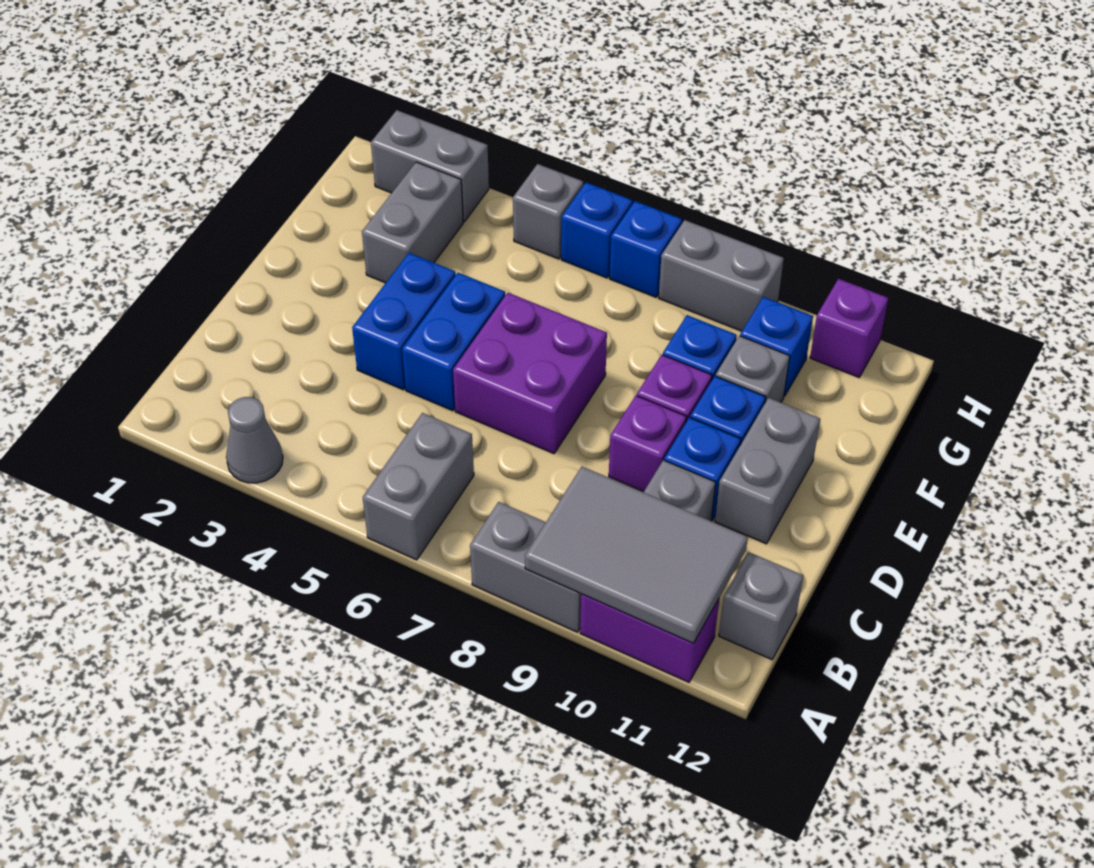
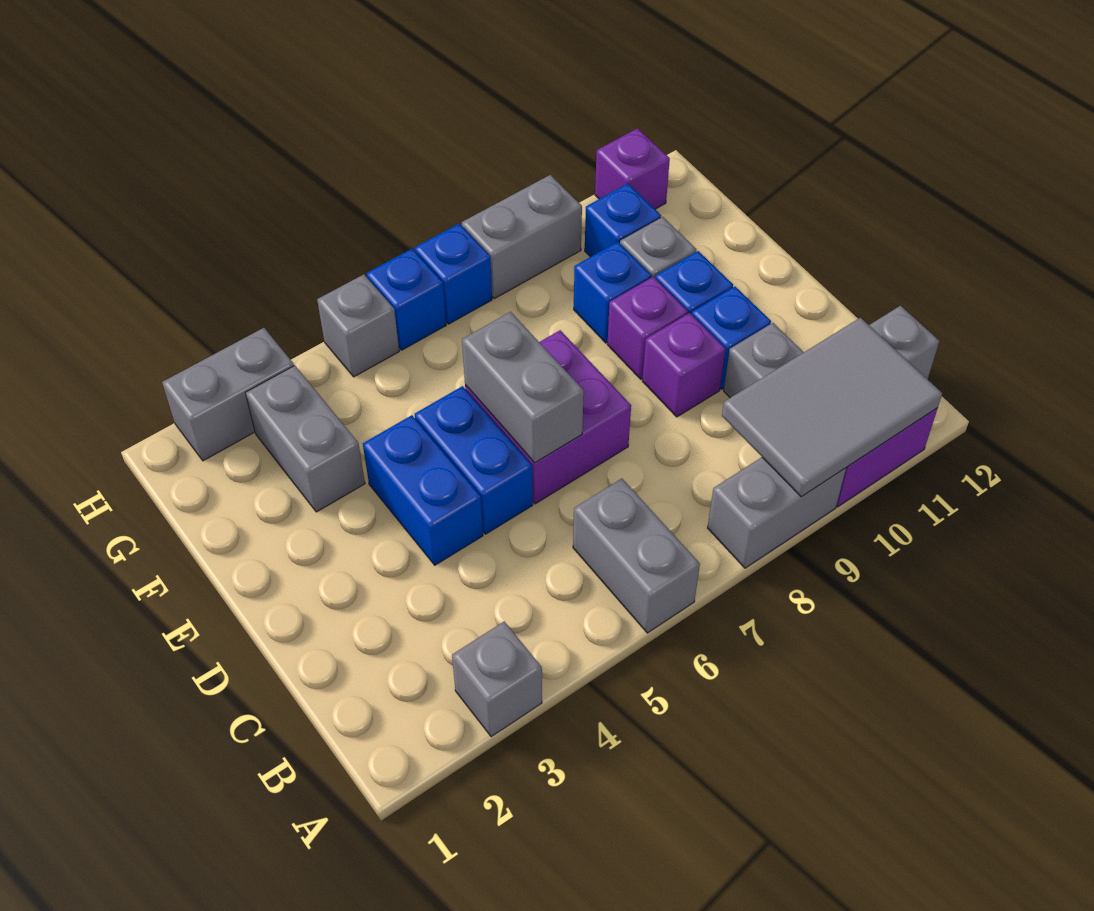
grey cone A3 level 1 -> grey brick A3 level 1
grey brick D11:E11 level 1 -> grey brick D6:E6 level 2

